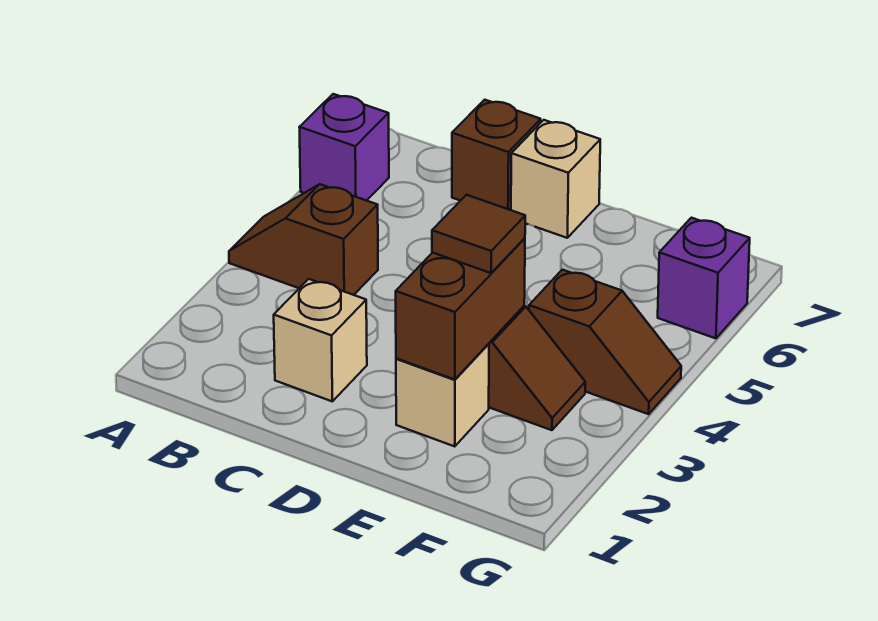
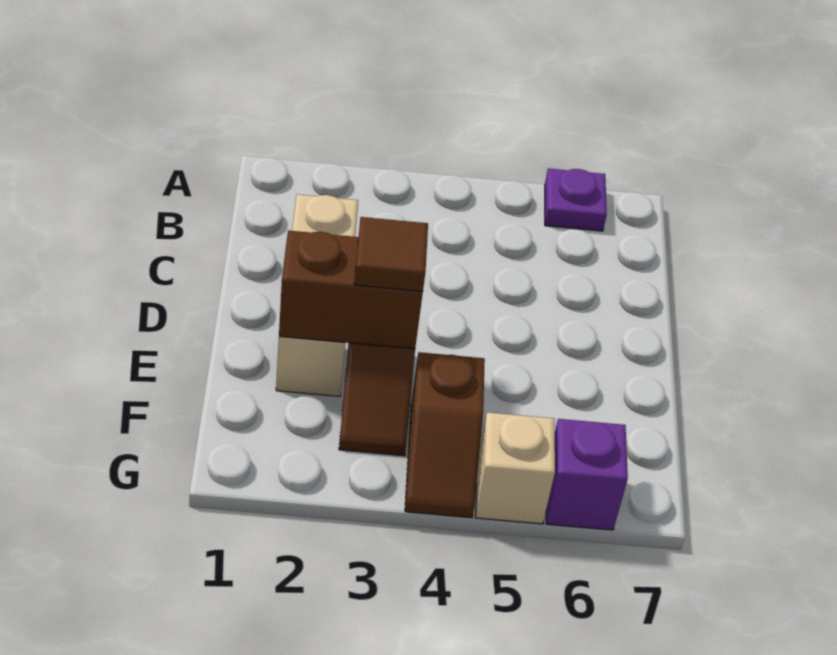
brown slope A4:B4 level 1 top B -> none
purple brick A6 level 1 -> purple plate A6 level 1
brown brick C7 level 1 -> none
tan brick D7 level 1 -> tan brick G5 level 1

